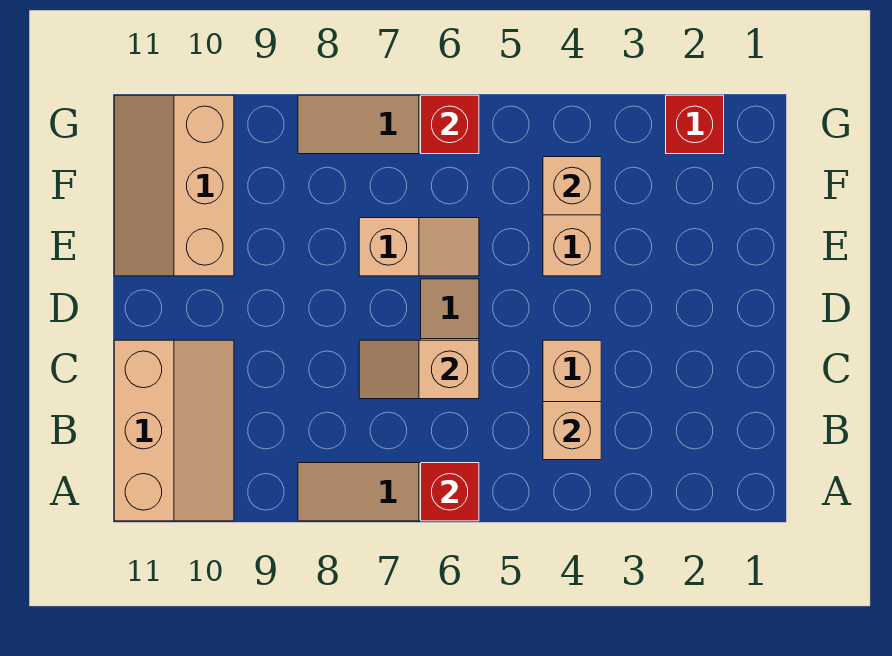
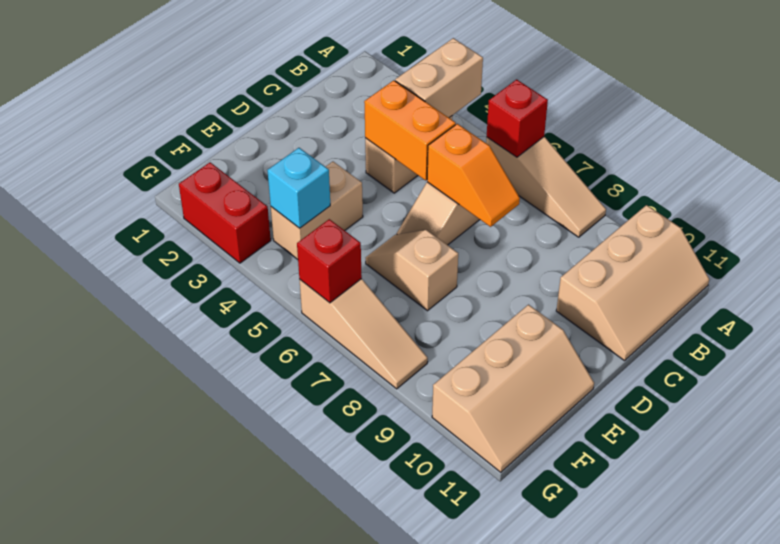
tan slope A10:C11 level 1 top 11 -> tan slope A10:C11 level 1 top 10
tan brick B4 level 2 -> tan brick A4:B4 level 2
none -> orange brick C4:C5 level 2
tan slope C6:C7 level 2 top 6 -> orange slope C6:C7 level 2 top 6
tan brick F4 level 2 -> cyan brick F4 level 2
red brick G2 level 1 -> red brick G2:G3 level 1

